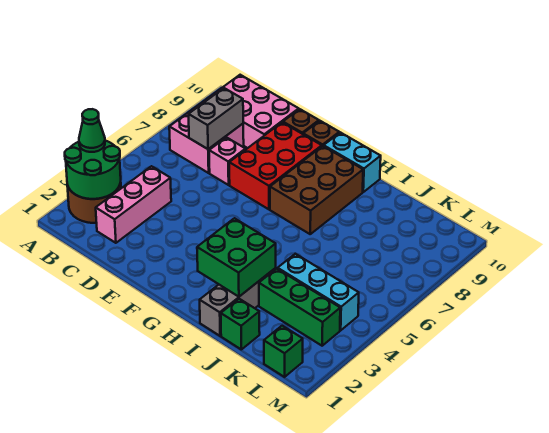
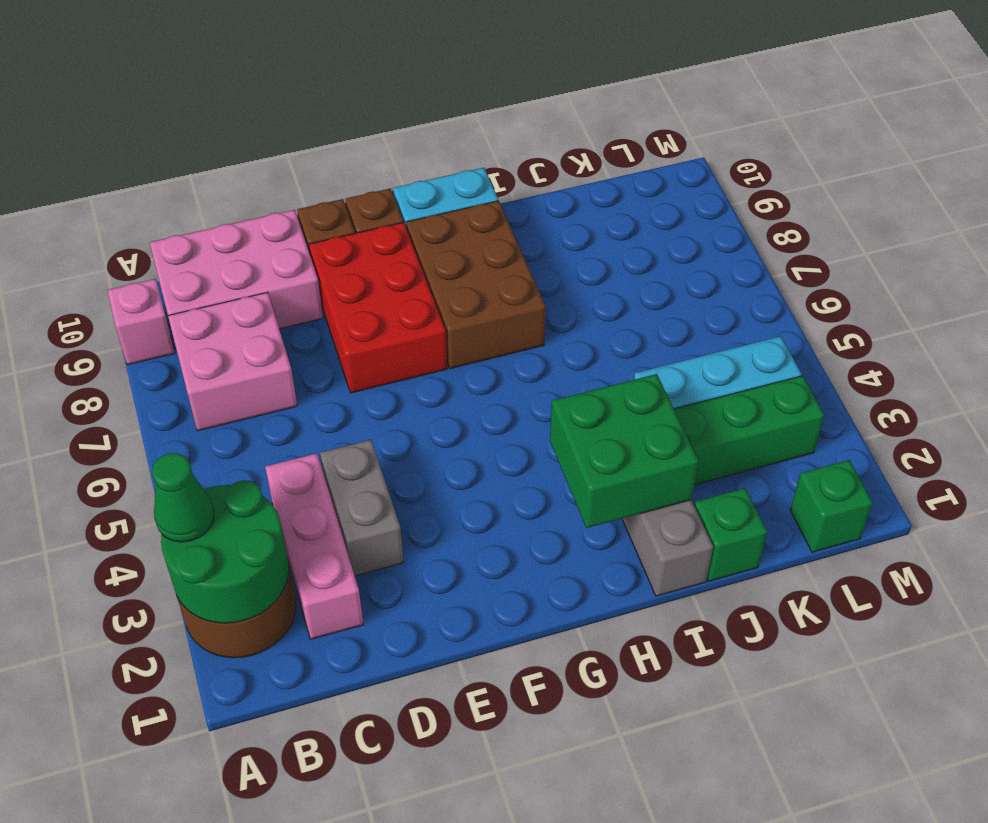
grey brick C7:C8 level 2 -> grey brick D3:D4 level 1
pink brick D7 level 1 -> pink brick A9 level 1

